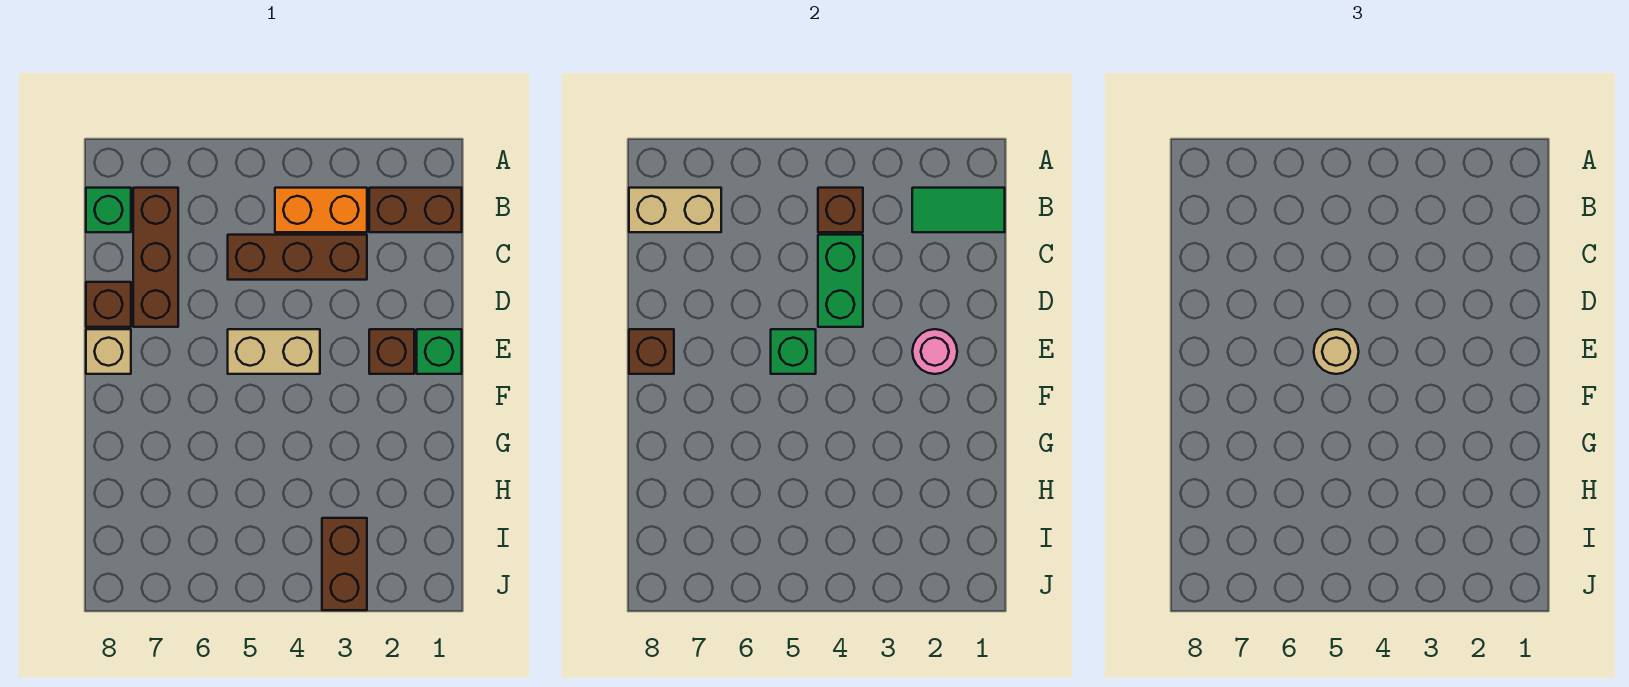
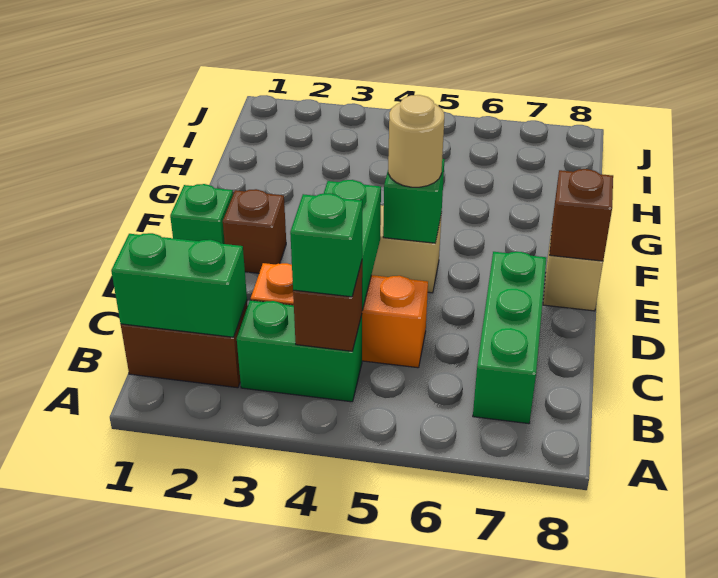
green tile B1:B2 level 2 -> green brick B1:B2 level 2
orange brick B3:B4 level 1 -> green brick B3:B4 level 1
brown brick B7:D7 level 1 -> green brick B7:D7 level 1
tan brick B7:B8 level 2 -> none
green brick B8 level 1 -> green brick B4 level 3
brown brick C3:C5 level 1 -> orange brick C3:C5 level 1
brown brick D8 level 1 -> none
pink round brick E2 level 2 -> none
brown brick I3:J3 level 1 -> none

